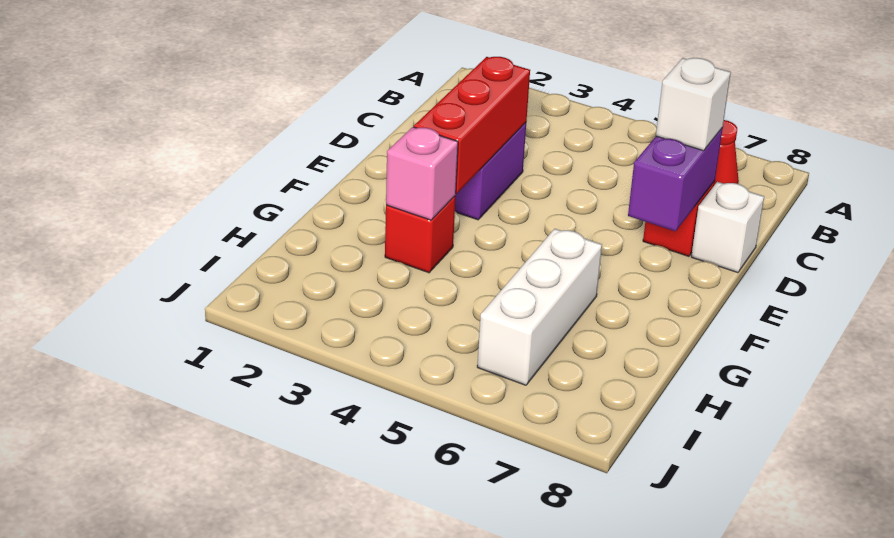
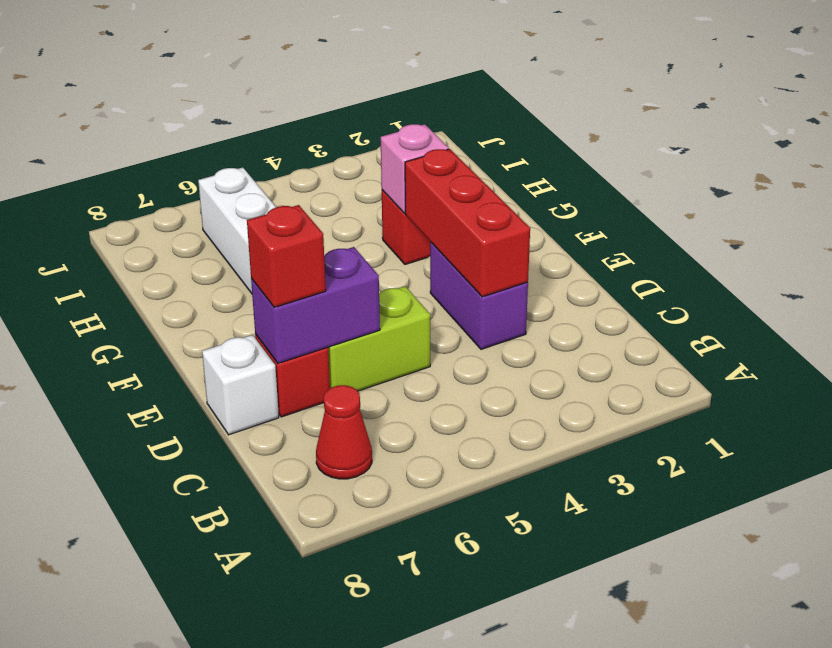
none -> lime brick D5:D6 level 1
purple brick D7:E7 level 2 -> purple brick D6:D7 level 2
white brick D7 level 3 -> red brick D7 level 3

